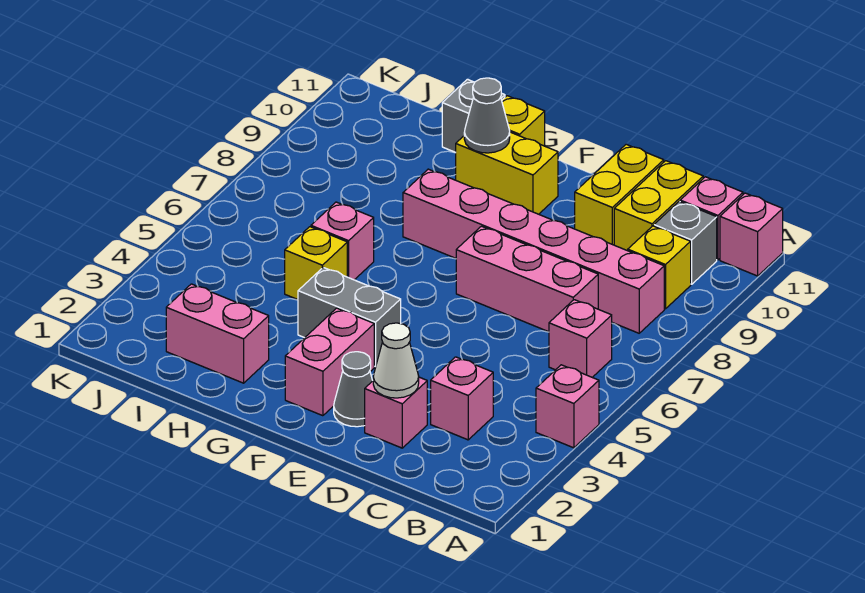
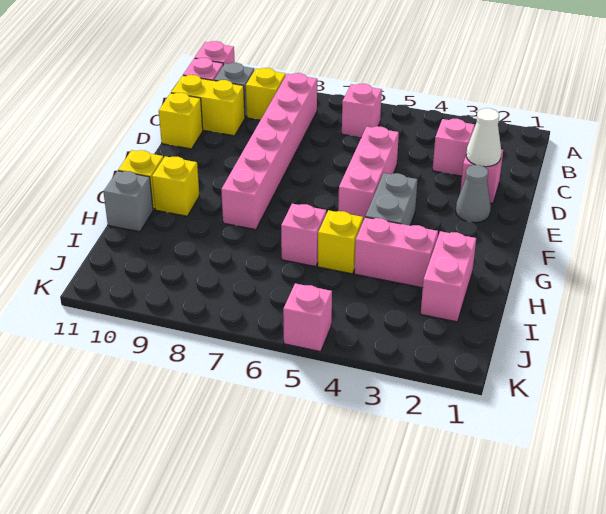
pink brick A4 level 1 -> pink brick K5 level 1
pink brick C7:E7 level 1 -> pink brick D5:F5 level 1
yellow brick D10:D11 level 1 -> yellow brick D11 level 1
pink brick F2:F3 level 1 -> pink brick H3:H4 level 1
yellow brick F10:G10 level 1 -> yellow brick G10 level 1
grey cone G10 level 2 -> none

